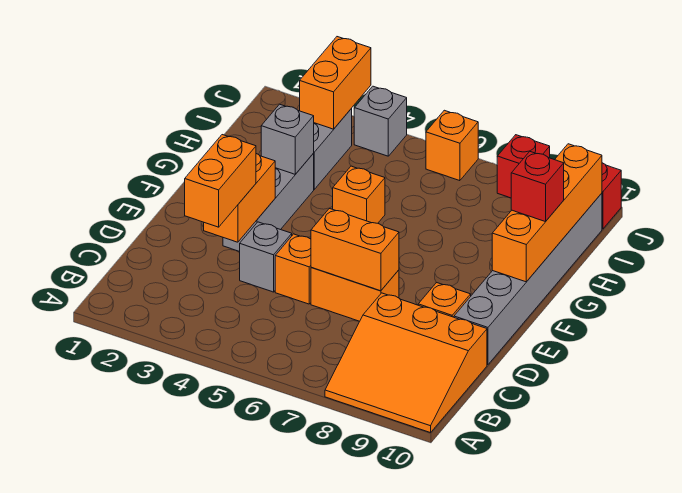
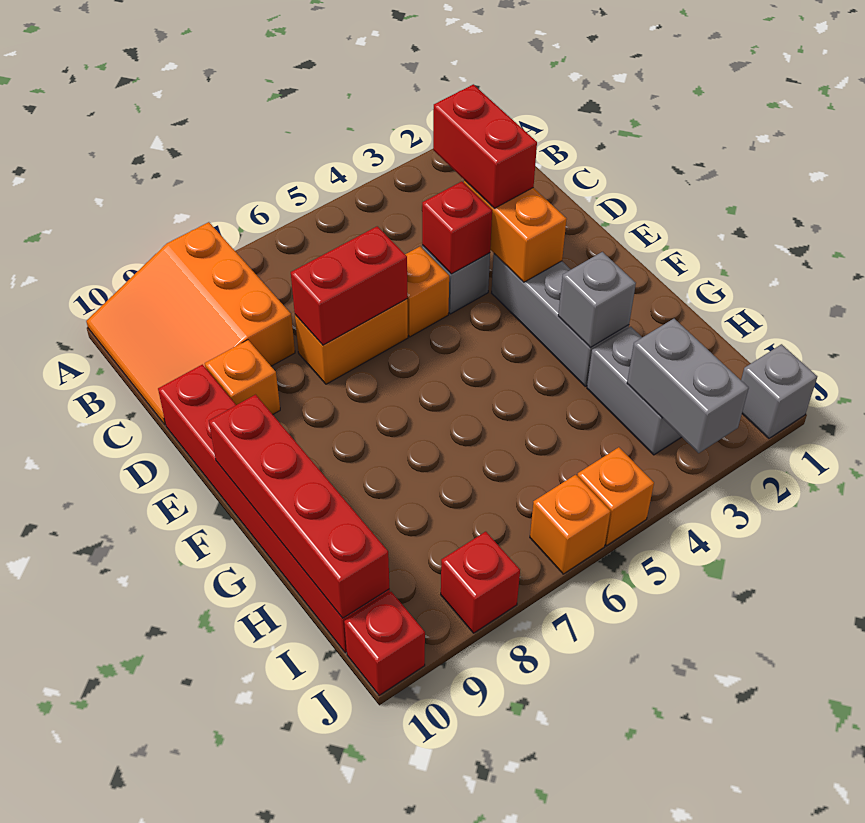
orange slope A8:C10 level 1 top C -> orange slope A8:C10 level 1 top 8
orange brick C3:D3 level 3 -> red brick C3:D3 level 3
orange brick D6:D7 level 2 -> red brick D6:D7 level 2
grey brick D10:I10 level 1 -> red brick D10:I10 level 1
orange brick F10:I10 level 2 -> red brick F10:I10 level 2
orange brick G5 level 1 -> orange brick J5 level 1
red brick G10 level 3 -> red brick D4 level 2
orange brick I3:J3 level 2 -> grey brick I3:J3 level 2
grey brick J4 level 1 -> grey brick J1 level 1

